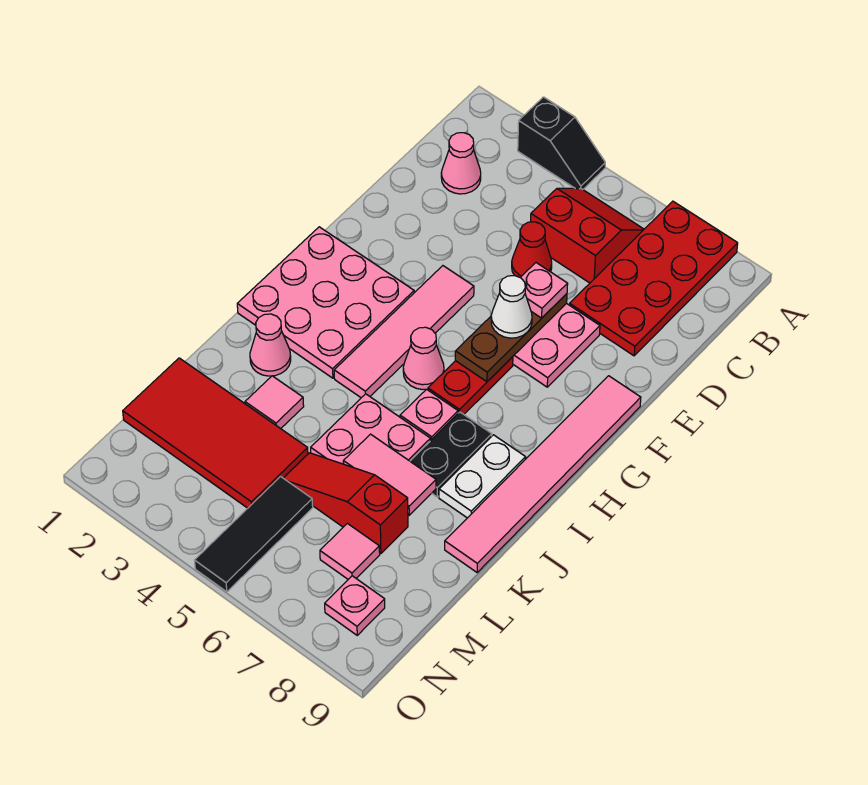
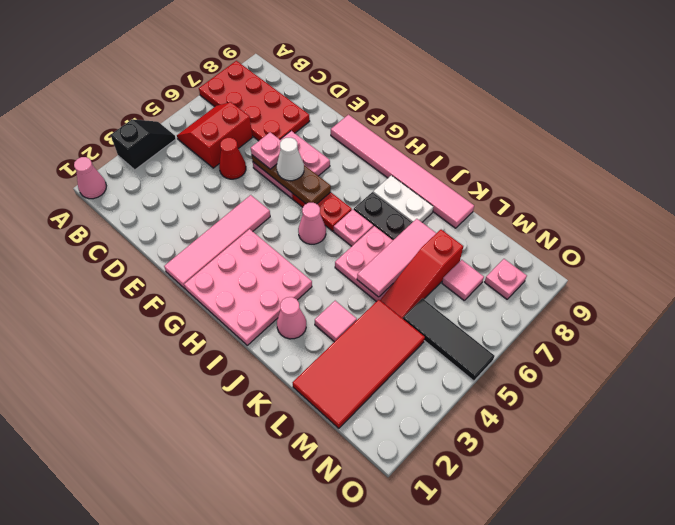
pink cone C2 level 1 -> pink cone A1 level 1
pink tile F4:I4 level 1 -> pink tile F1:F4 level 1
pink tile K6:K7 level 2 -> pink tile K5:K7 level 2

